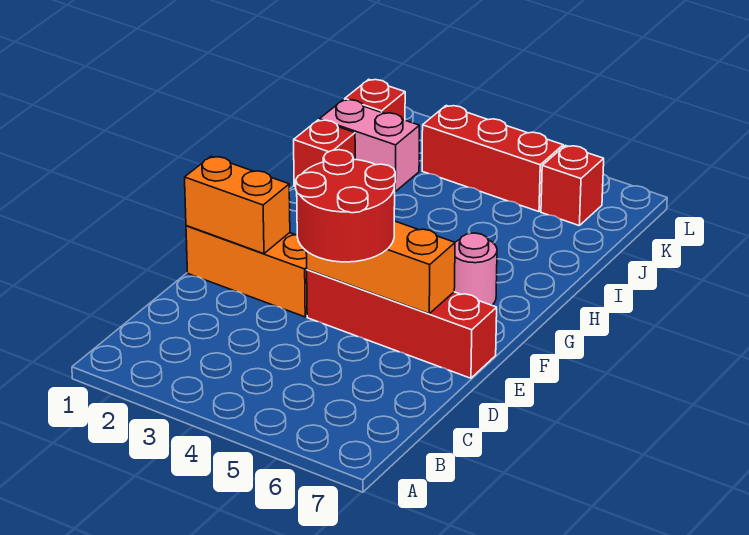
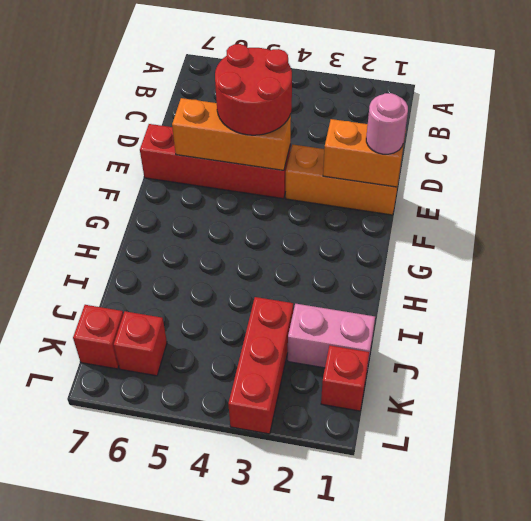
pink round brick G6 level 1 -> pink round brick E1 level 3
red brick I1 level 1 -> red brick K7 level 1
red brick K3:K5 level 1 -> red brick J3:L3 level 1

